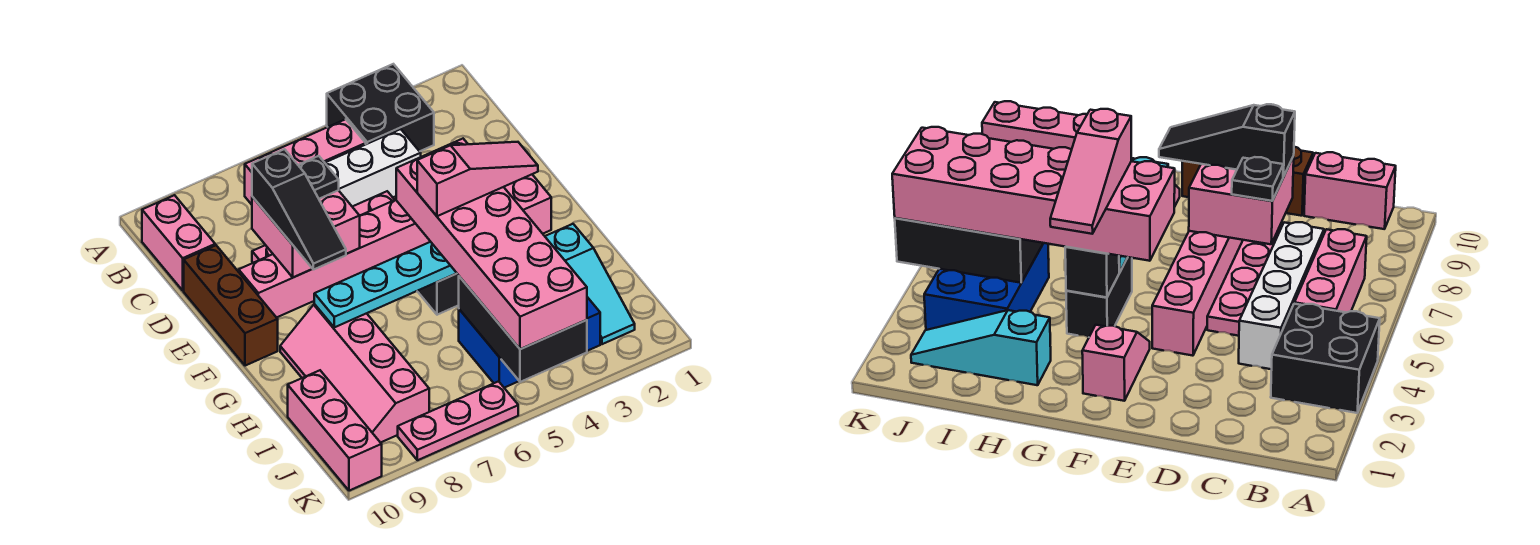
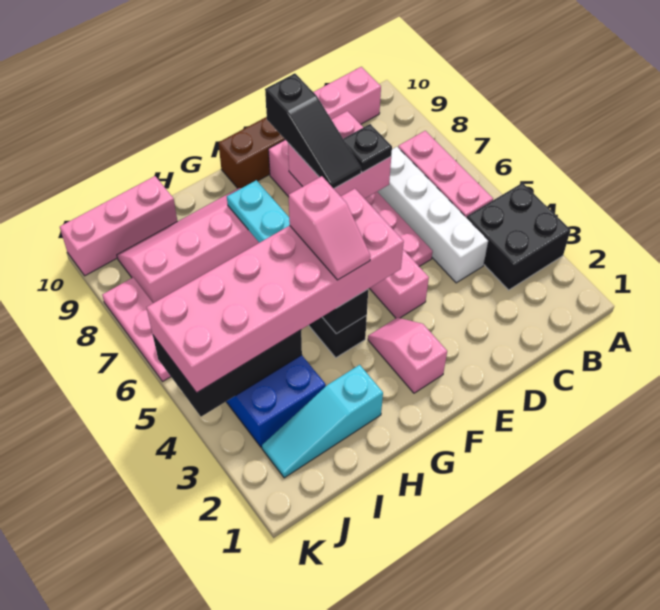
black slope D8:F8 level 3 top D -> black slope E7:E9 level 3 top 9
pink slope G3:G5 level 4 top 5 -> pink slope G4:G5 level 4 top 5

